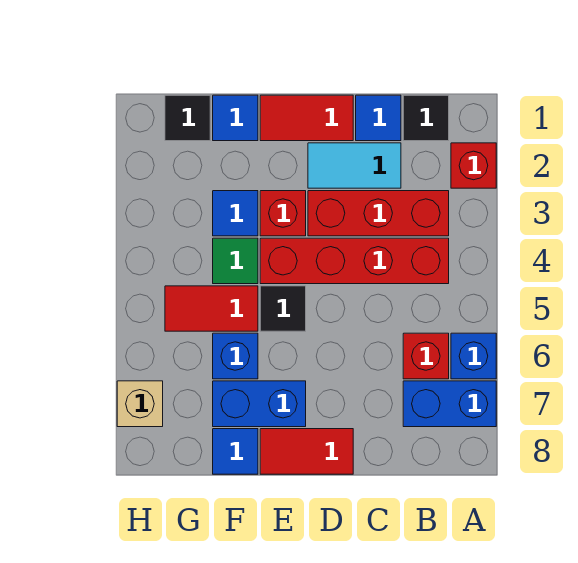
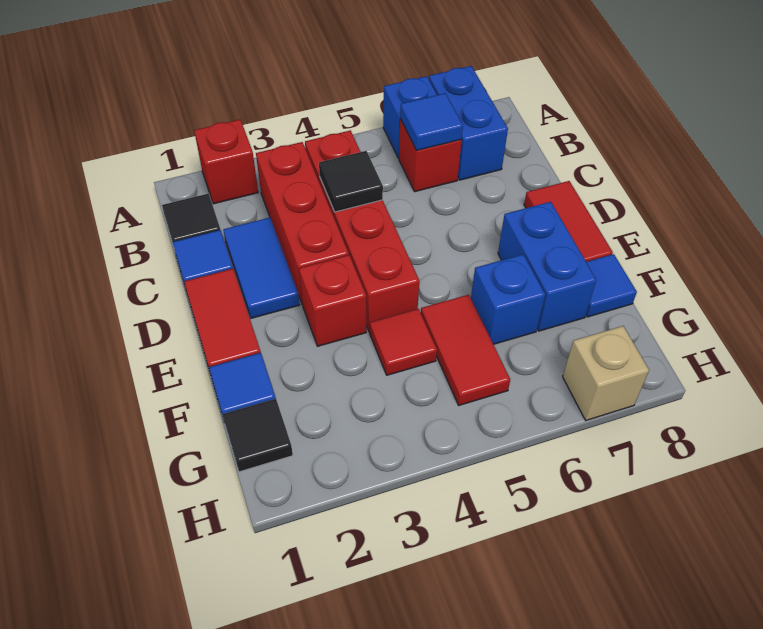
cyan tile C2:D2 level 1 -> blue tile C2:D2 level 1
black tile E5 level 1 -> black tile C4 level 2
blue tile F3 level 1 -> blue tile B6 level 2
green tile F4 level 1 -> red tile F4 level 1

